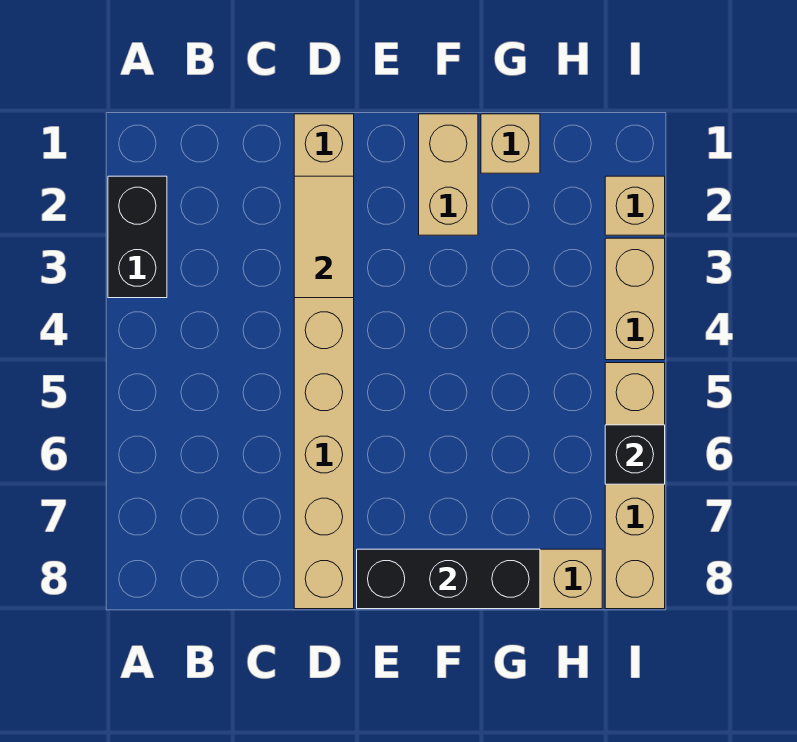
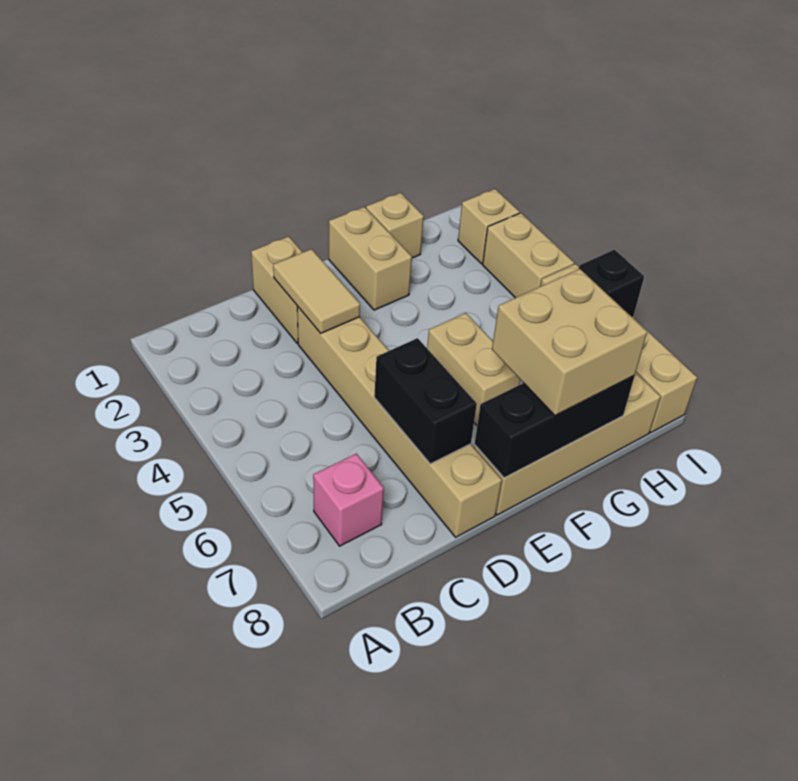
black brick A2:A3 level 1 -> black brick D6:D7 level 2
none -> pink brick B7 level 1
none -> tan brick F5:F6 level 1
none -> tan brick F7:G8 level 3

